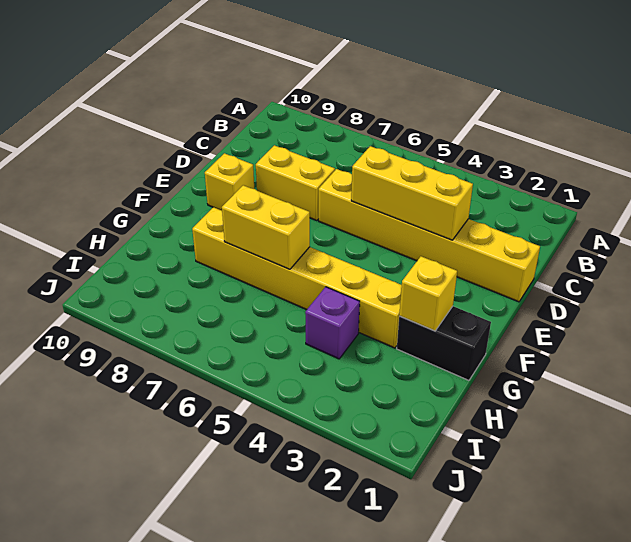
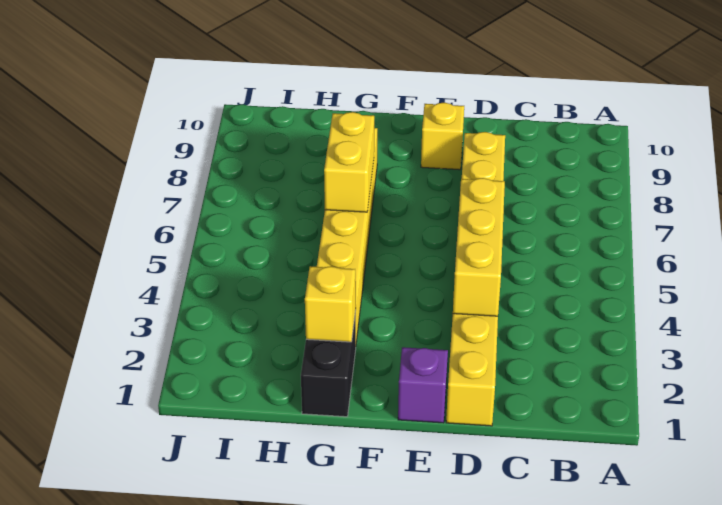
purple brick H4 level 1 -> purple brick E1 level 1

